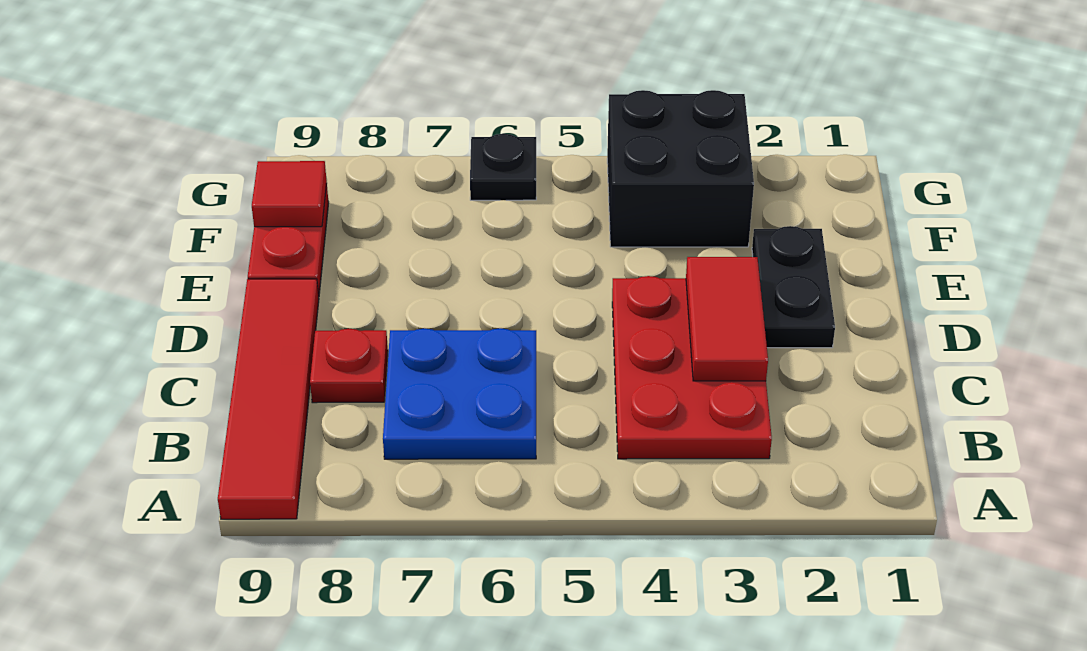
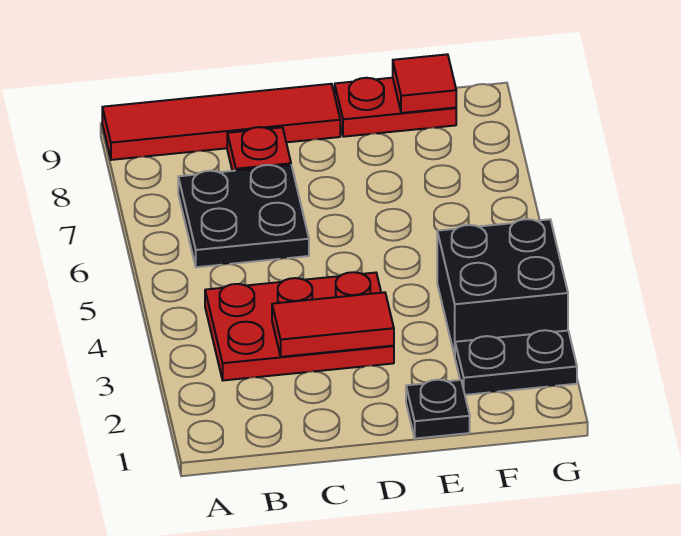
blue plate B6:C7 level 1 -> black plate B6:C7 level 1
black plate D2:E2 level 1 -> black plate F2:G2 level 1
black plate G6 level 1 -> black plate E1 level 1

